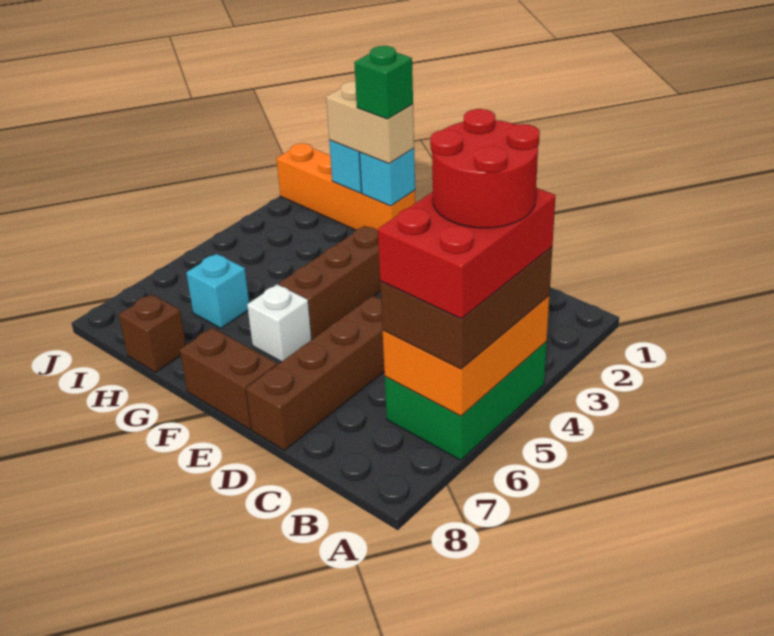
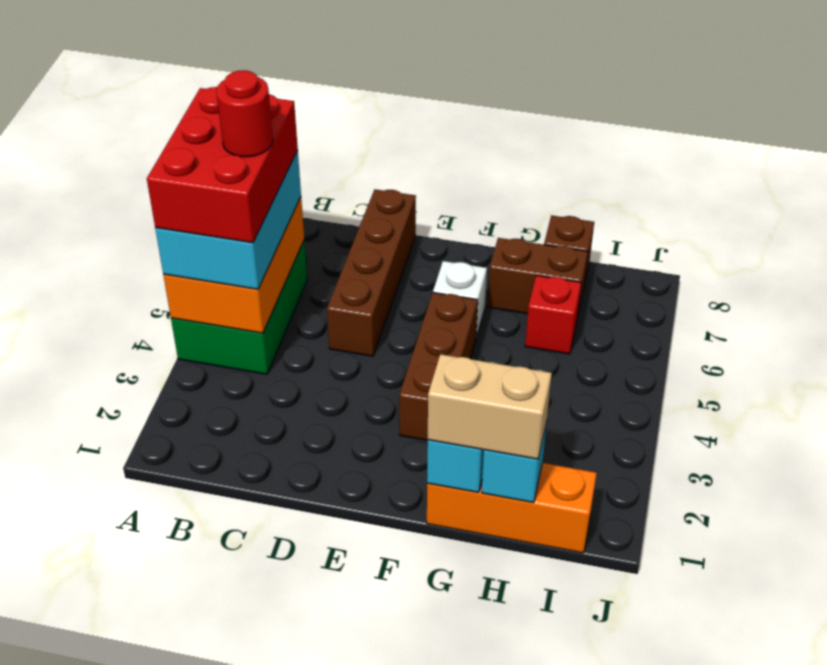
brown brick A4:B6 level 3 -> cyan brick A4:B6 level 3
red round brick A4:B5 level 5 -> red round brick B5 level 5
brown brick E8:F8 level 1 -> brown brick G7:H7 level 1
orange brick G1:J1 level 1 -> orange brick G1:I1 level 1
green brick G1 level 4 -> none
cyan brick H6 level 1 -> red brick H6 level 1

